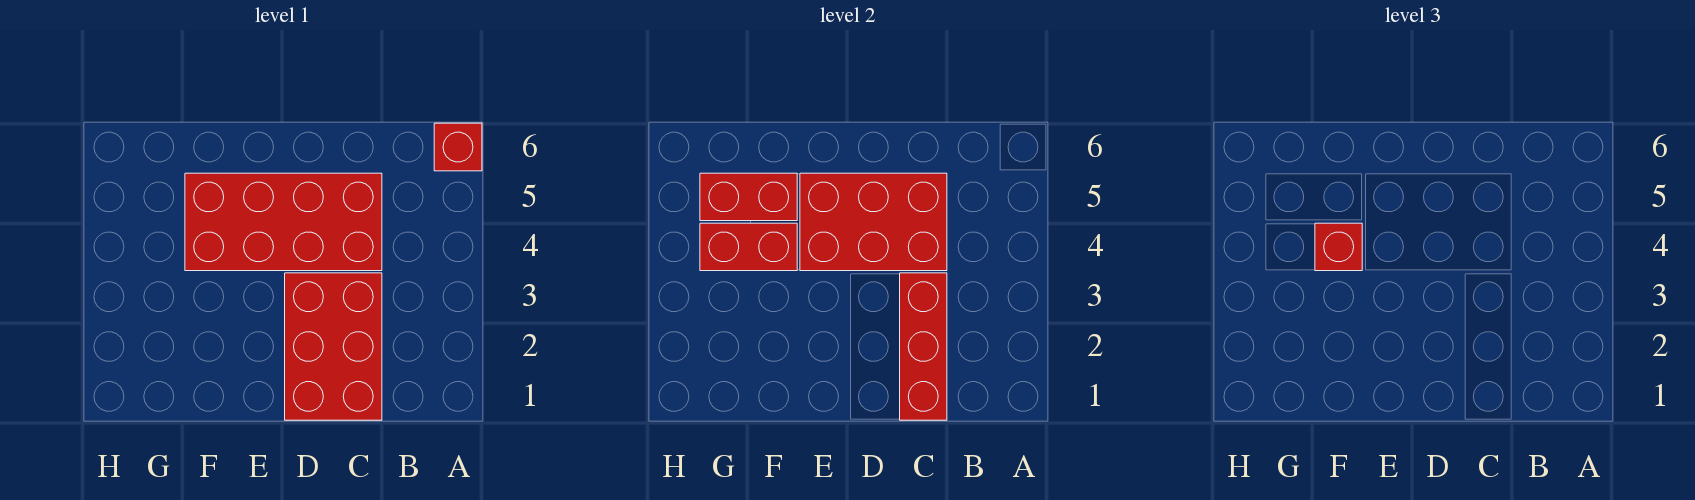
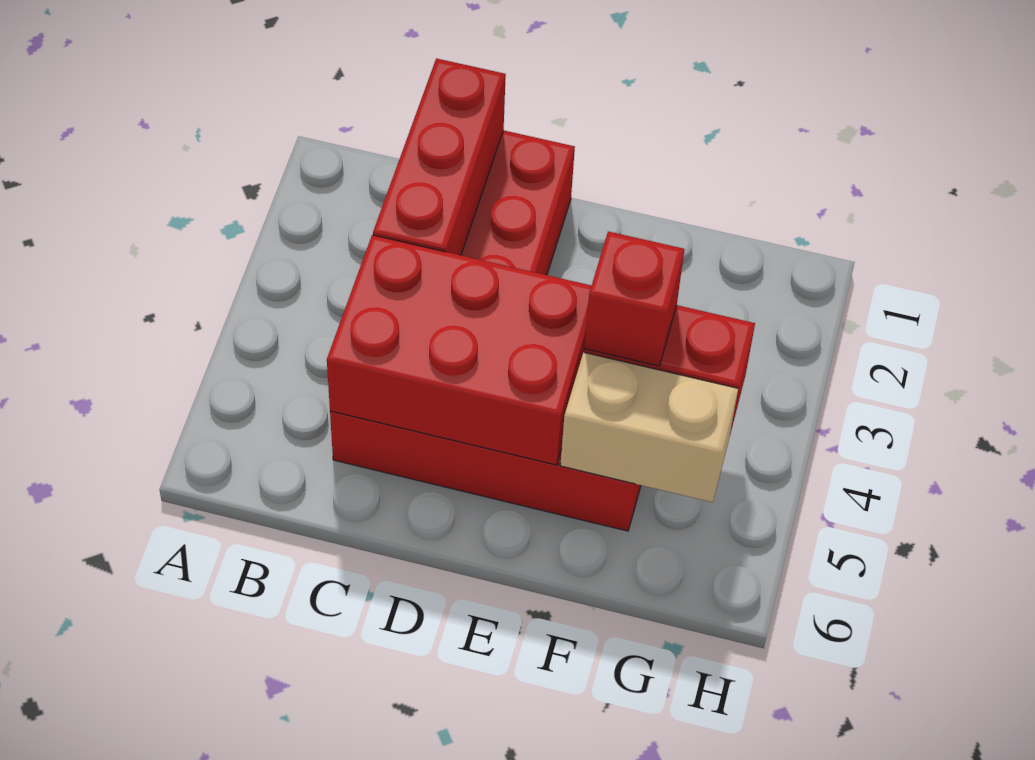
red brick A6 level 1 -> none
red brick F5:G5 level 2 -> tan brick F5:G5 level 2

